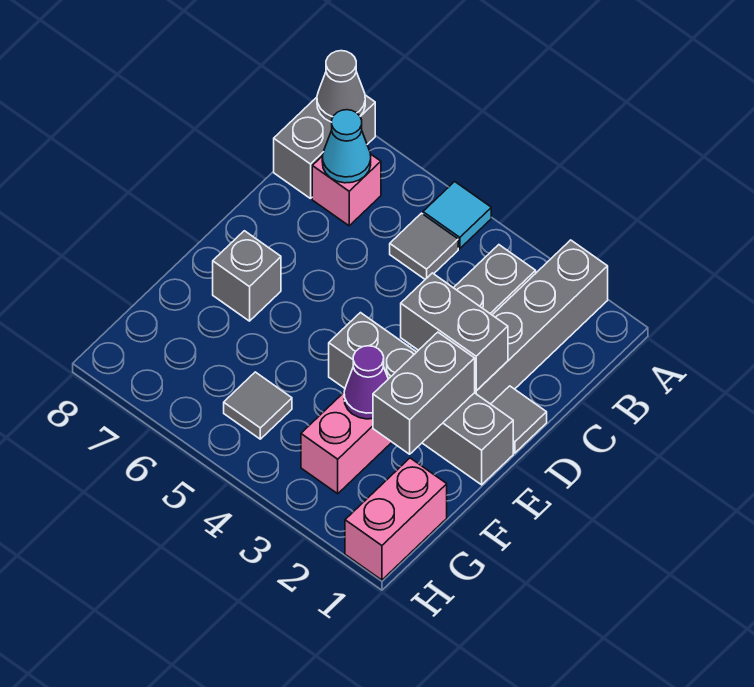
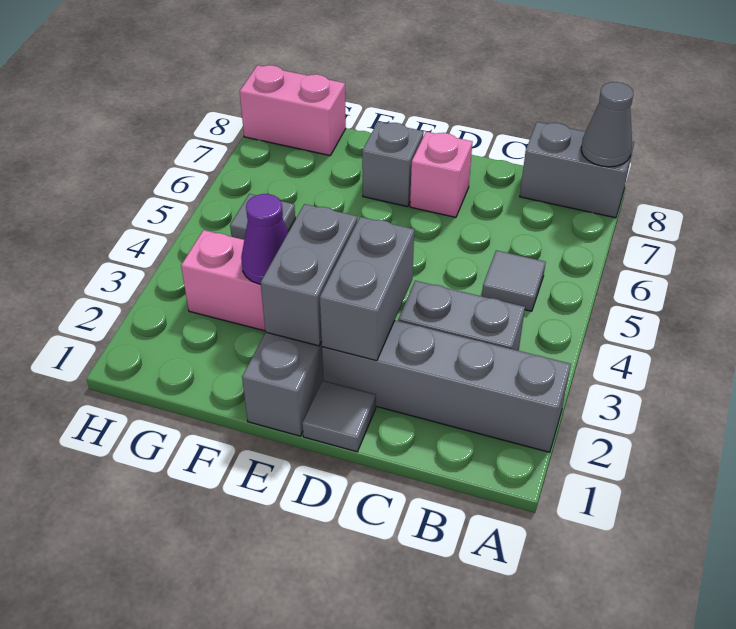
cyan tile A5 level 1 -> none
pink brick B7 level 1 -> pink brick D7 level 1
cyan cone B7 level 2 -> none
grey brick E2:F2 level 2 -> grey brick E2:E3 level 2
pink brick G1:H1 level 1 -> pink brick G8:H8 level 1

